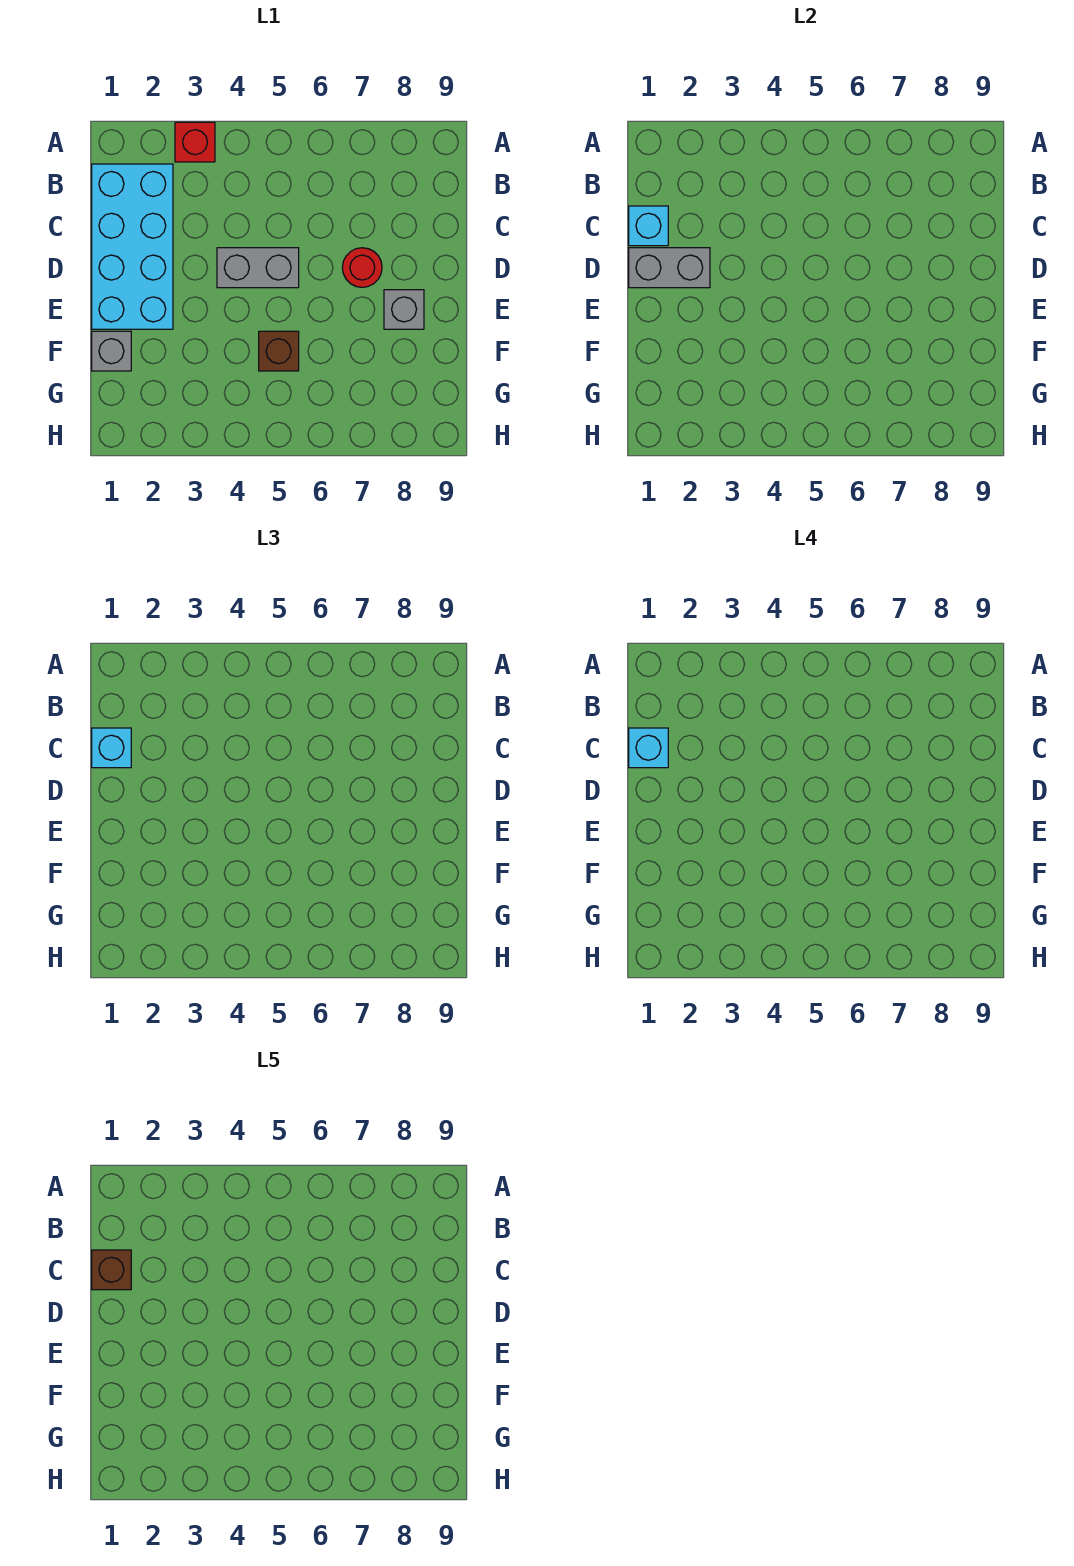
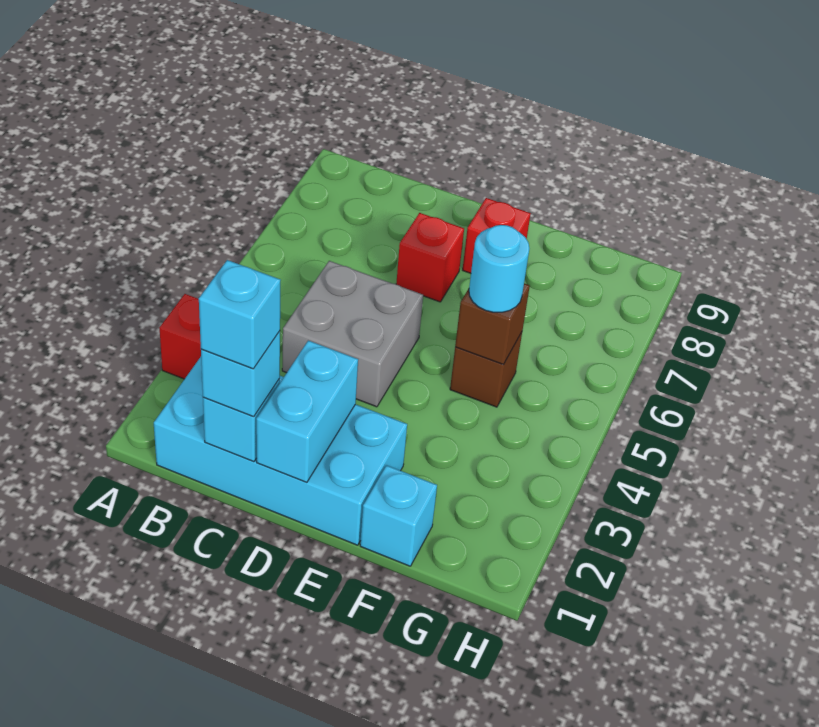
brown brick C1 level 5 -> brown brick F5 level 2
grey brick D1:D2 level 2 -> cyan brick D1:D2 level 2
grey brick D4:D5 level 1 -> grey brick C4:D5 level 1
red round brick D7 level 1 -> red brick D7 level 1
grey brick E8 level 1 -> red brick E8 level 1
grey brick F1 level 1 -> cyan brick F1 level 1
none -> cyan round brick F5 level 3

